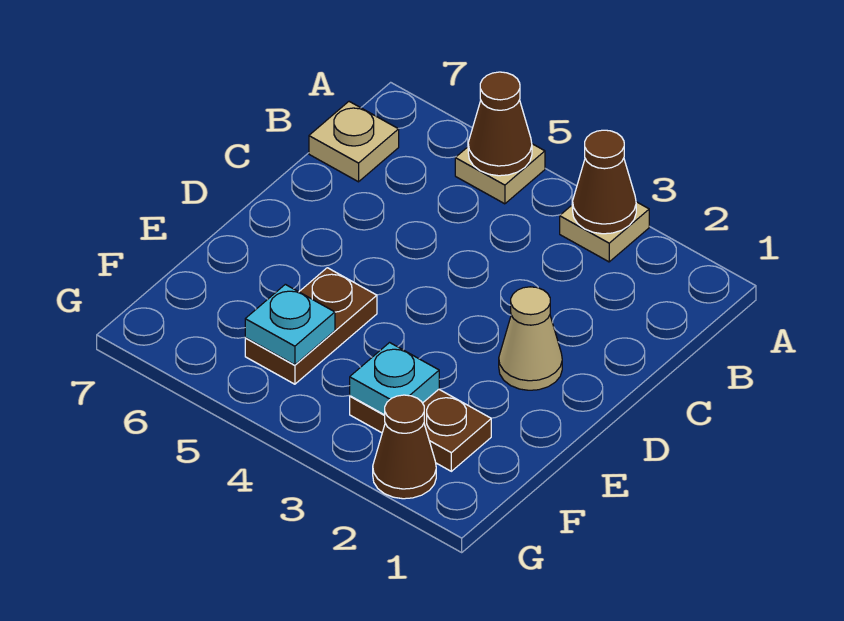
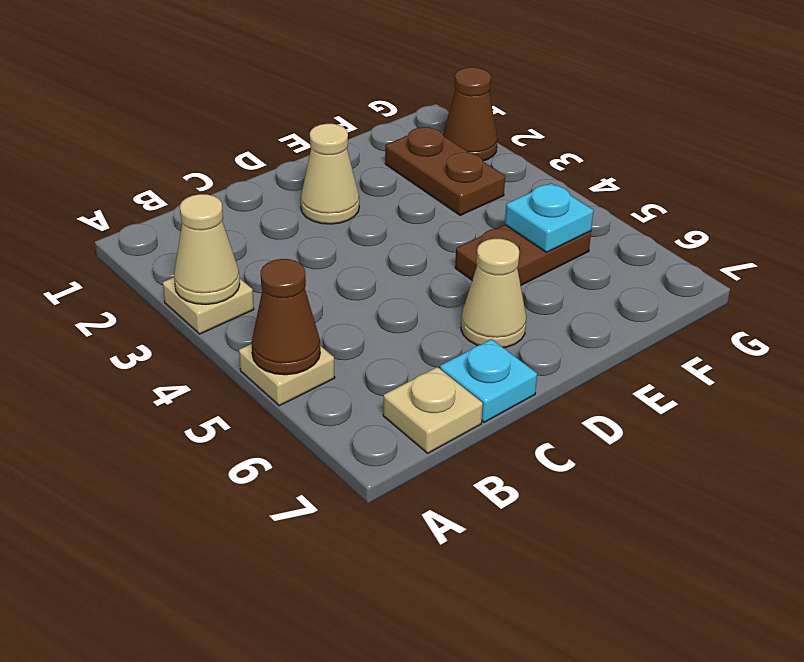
brown cone A3 level 2 -> tan cone A3 level 2
none -> tan cone D6 level 1
cyan plate F3 level 2 -> cyan plate C7 level 1

